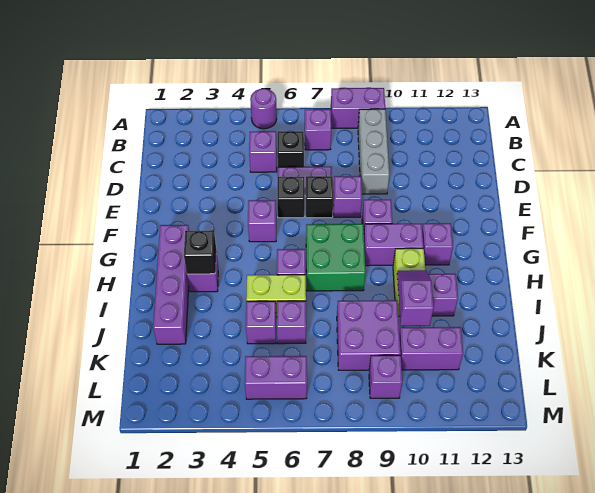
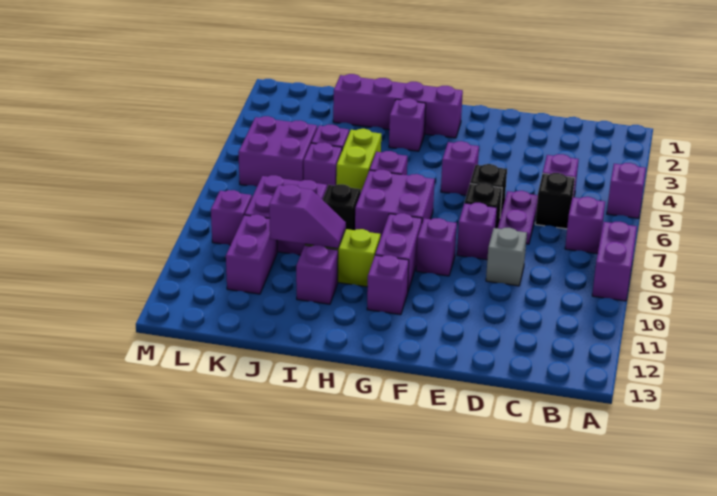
purple round brick A5 level 1 -> purple brick A5 level 1
grey brick B9:D9 level 1 -> grey brick D9 level 1
green brick G7:H8 level 1 -> purple brick G7:H8 level 1
black brick H3 level 2 -> black brick I8 level 1
purple brick L5:L6 level 1 -> purple brick K5:L6 level 1

